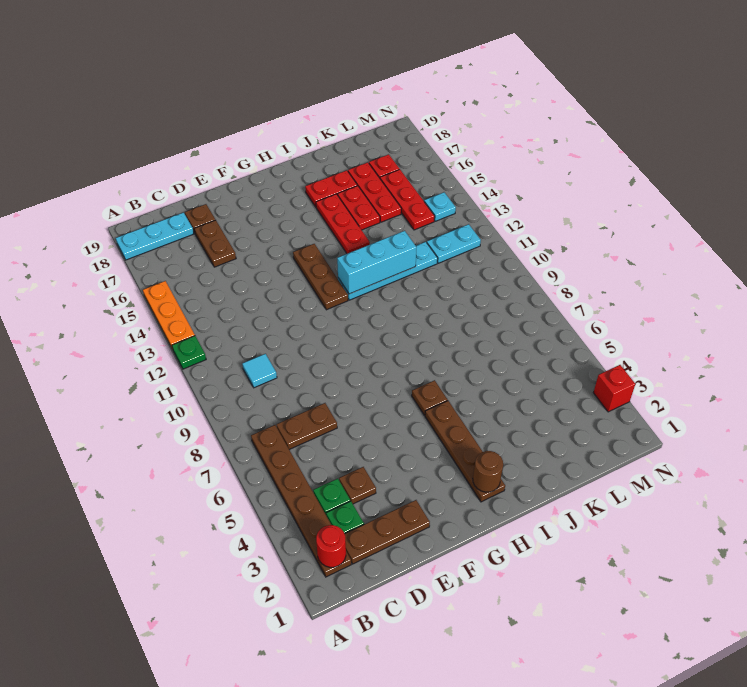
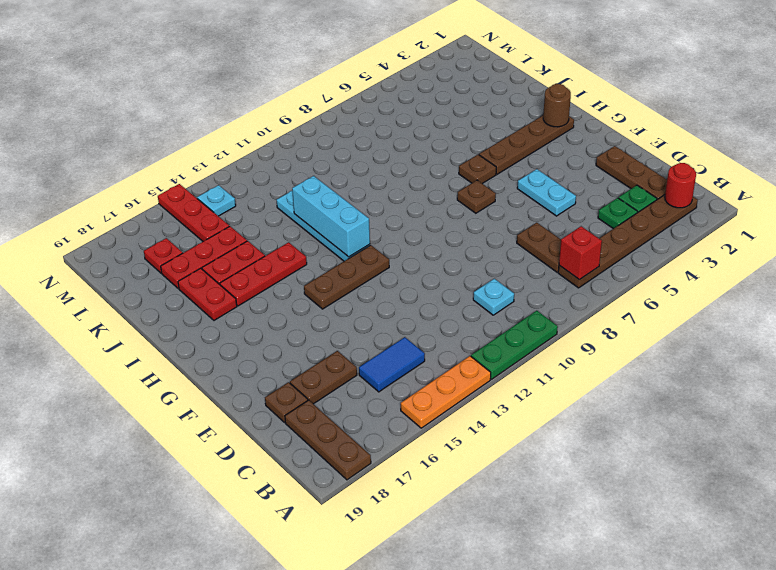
green plate A12 level 1 -> green plate A10:A12 level 1
cyan plate A18:C18 level 1 -> brown plate A18:C18 level 1
cyan tile C10 level 1 -> cyan plate C10 level 1
none -> blue tile C14:C15 level 1
brown plate D4 level 1 -> brown plate G7 level 1
cyan plate L12:M12 level 1 -> cyan plate E5:F5 level 1
red plate L14:L16 level 1 -> red plate L15:N15 level 1
red brick N3 level 1 -> red brick B7 level 2

